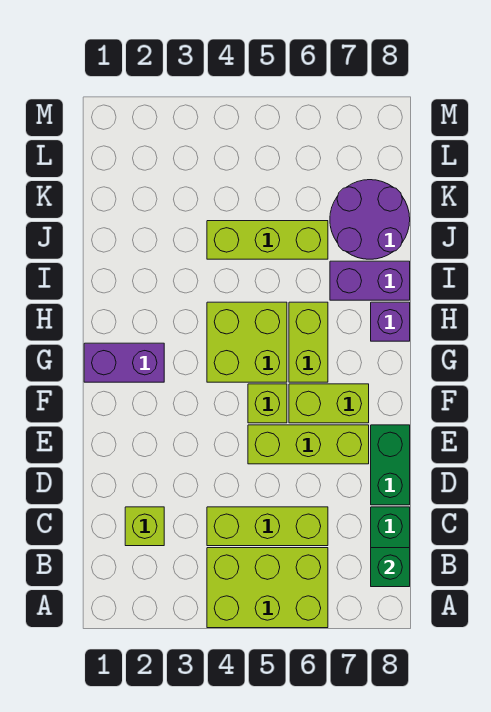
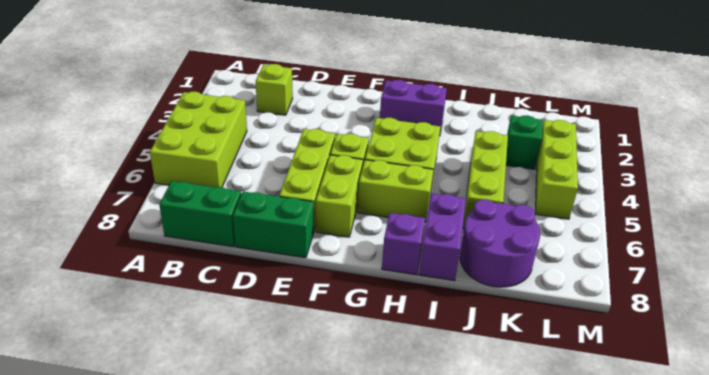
green brick B8 level 2 -> green brick K3 level 1
lime brick C4:C6 level 1 -> lime brick L3:L5 level 1
purple brick G1:G2 level 1 -> purple brick G2:H2 level 1

